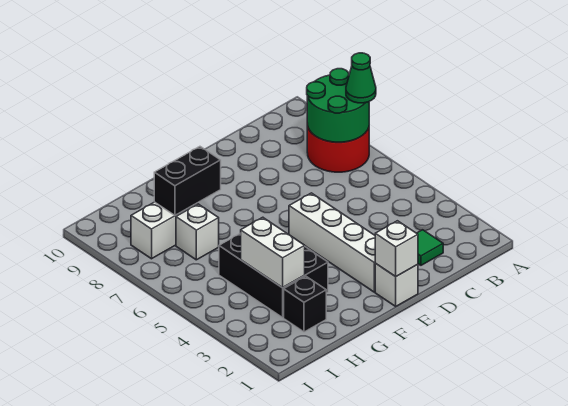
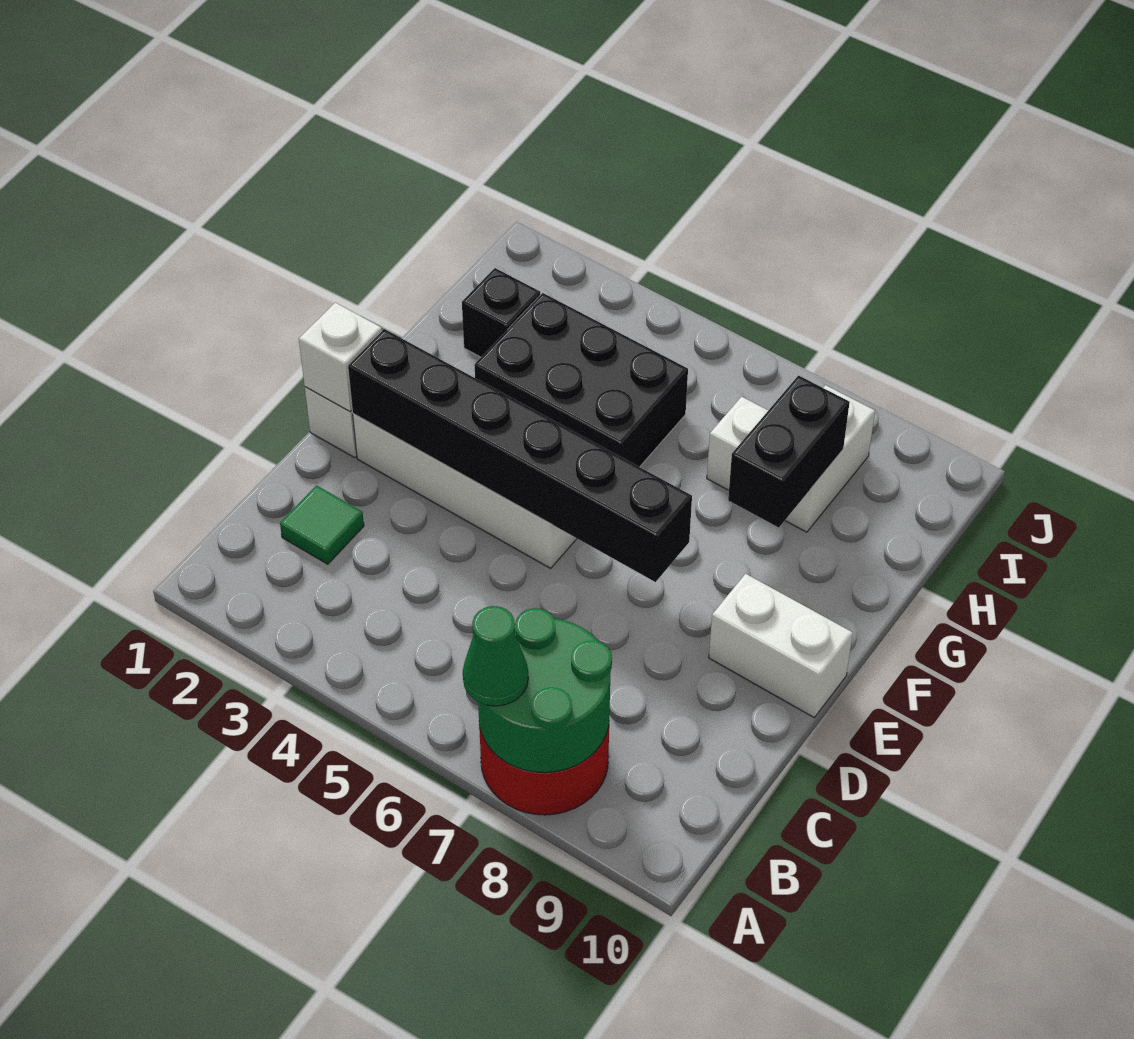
none -> black brick E2:E7 level 2
white brick H3:H4 level 2 -> white brick E9:E10 level 1

